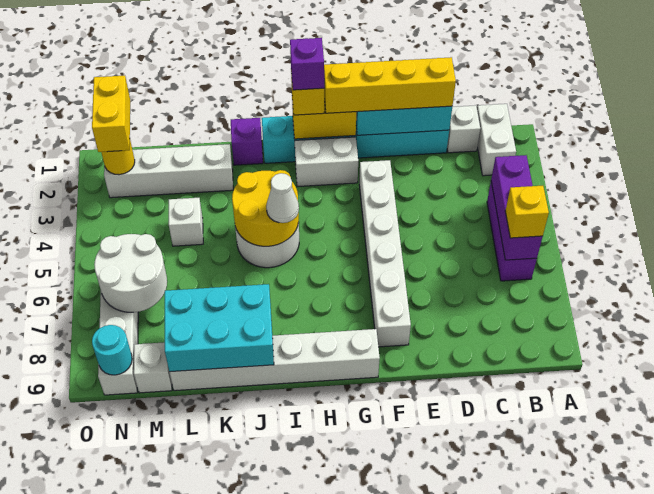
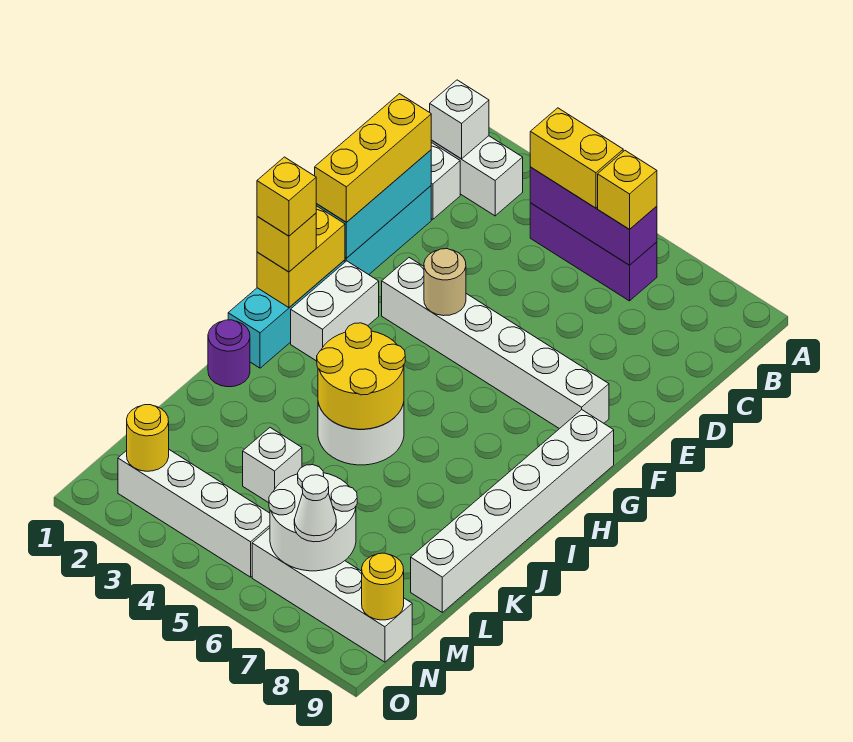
yellow brick D1:G1 level 3 -> yellow brick D1:F1 level 3
none -> tan round brick F4 level 2
purple brick H1 level 4 -> yellow brick H1 level 4
white cone I5 level 3 -> white cone N7 level 3
purple brick J1 level 1 -> purple round brick J1 level 1
cyan brick J8:L9 level 2 -> none
white brick K2:N2 level 1 -> white brick N2:N5 level 1
white brick M9 level 1 -> white brick B1 level 2
yellow brick N1:N2 level 3 -> yellow brick B4:B5 level 3
cyan round brick N9 level 2 -> yellow round brick N9 level 2

